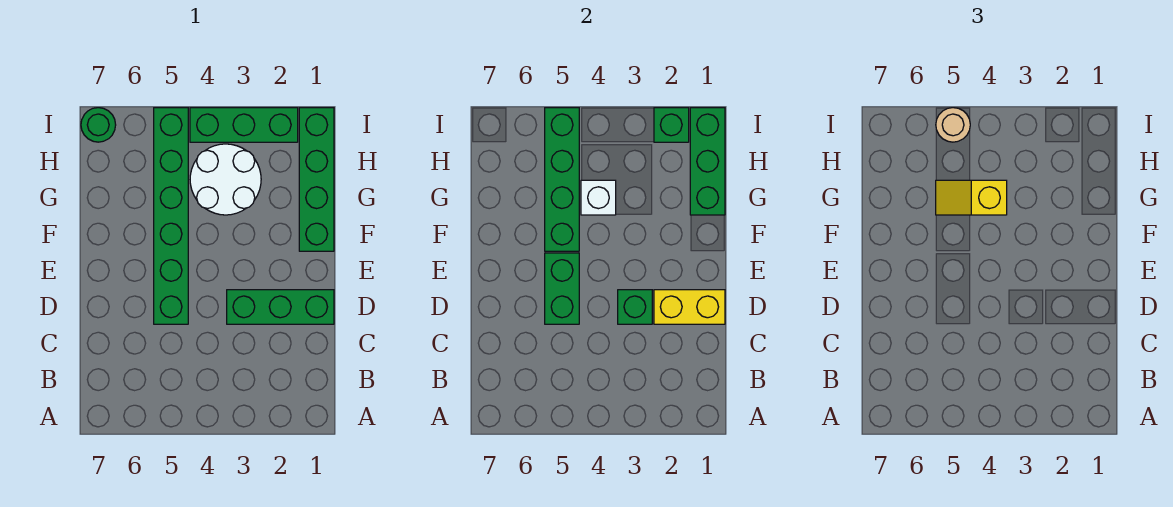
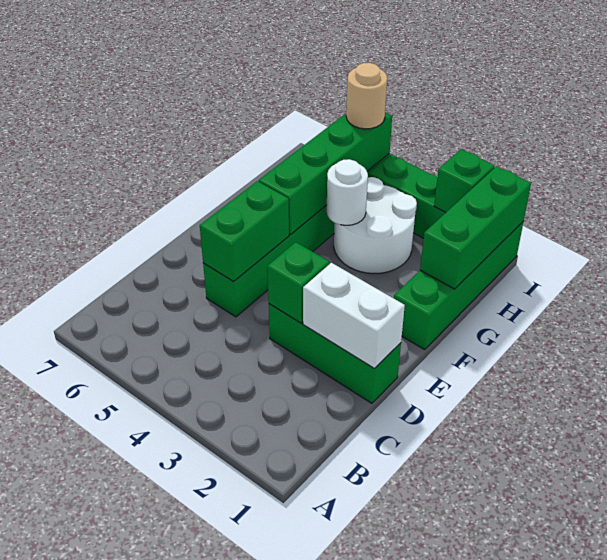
yellow brick D1:D2 level 2 -> white brick D1:D2 level 2
white brick G4 level 2 -> white round brick G4 level 2
yellow slope G4:G5 level 3 top 4 -> none
green round brick I7 level 1 -> none

